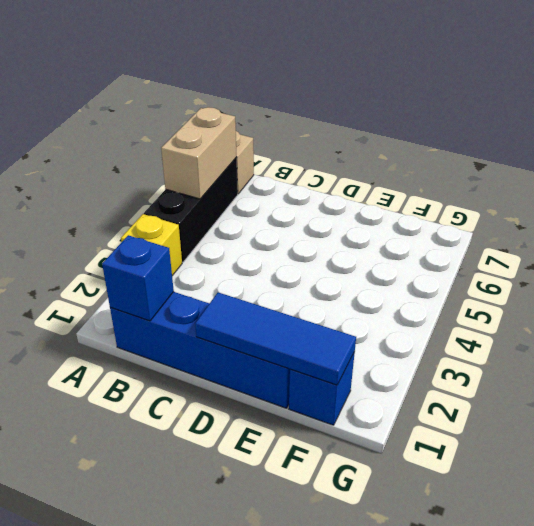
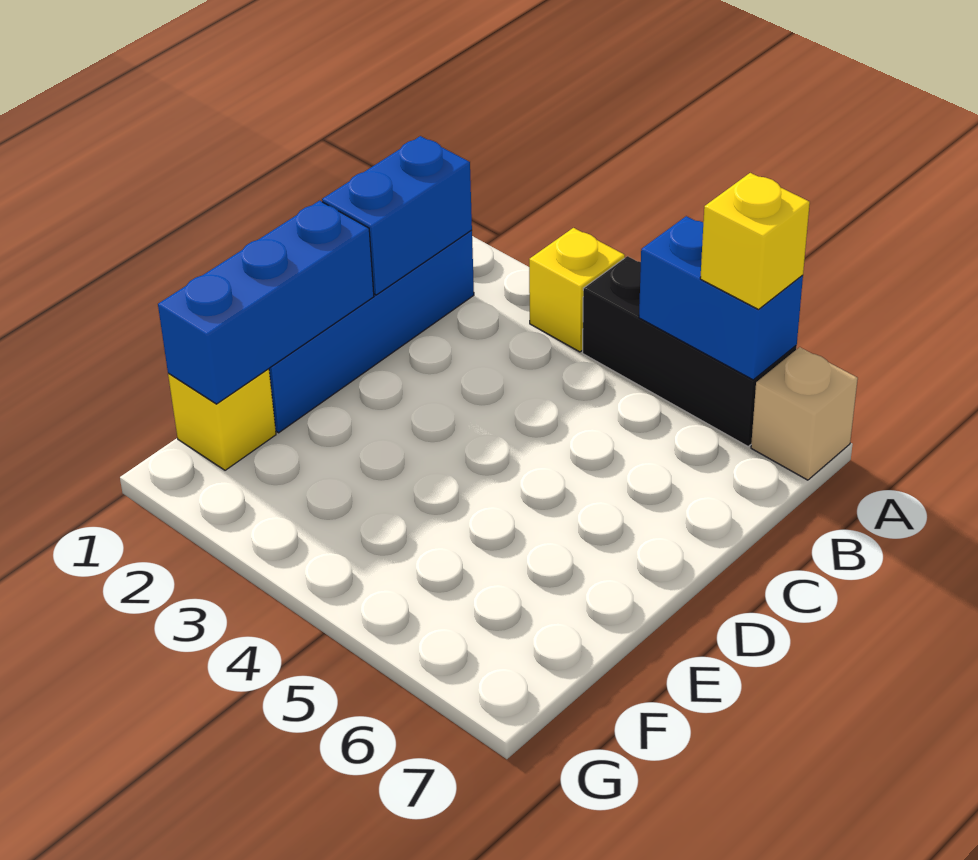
tan brick A5:A6 level 2 -> blue brick A5:A6 level 2
none -> yellow brick A6 level 3
blue brick B1 level 2 -> blue brick B1:C1 level 2
blue tile D1:F1 level 2 -> blue brick D1:F1 level 2
blue brick F1 level 1 -> yellow brick F1 level 1

